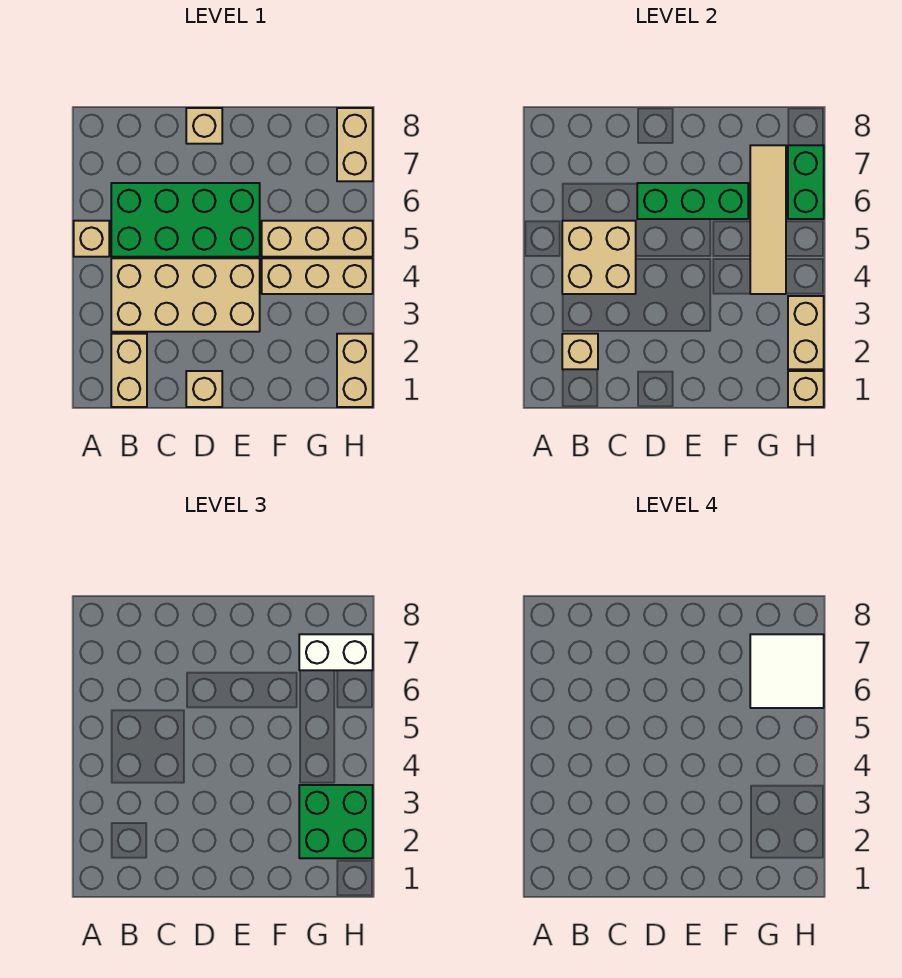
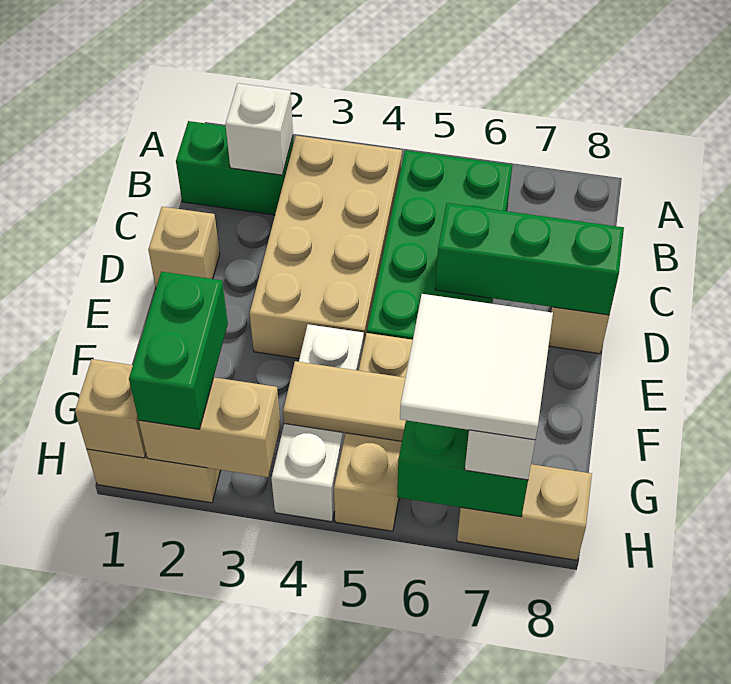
tan brick A5 level 1 -> none
tan brick B1:B2 level 1 -> green brick B1:B2 level 1
tan brick B2 level 2 -> white brick B2 level 2
tan brick B4:C5 level 2 -> none
green brick D6:F6 level 2 -> green brick D6:D8 level 2
tan brick F4:H4 level 1 -> white brick F4:H4 level 1
green brick G2:H3 level 3 -> green brick G2:H2 level 3

